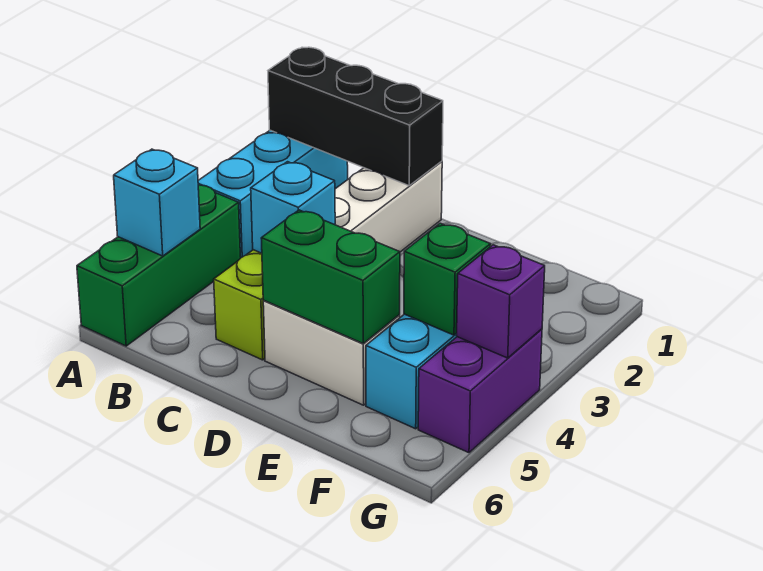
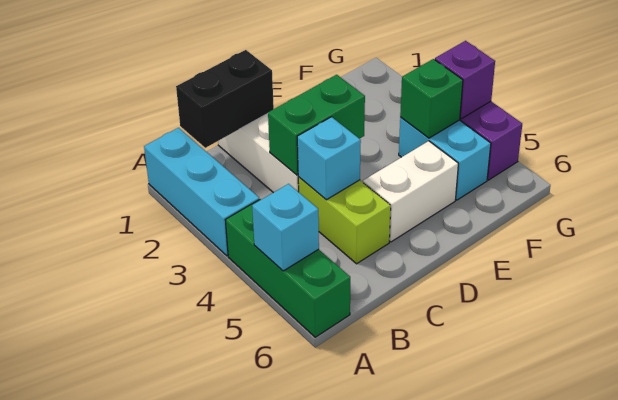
black brick A1:C1 level 2 -> black brick B1:C1 level 2
green brick D5:E5 level 2 -> green brick C3:D3 level 2

